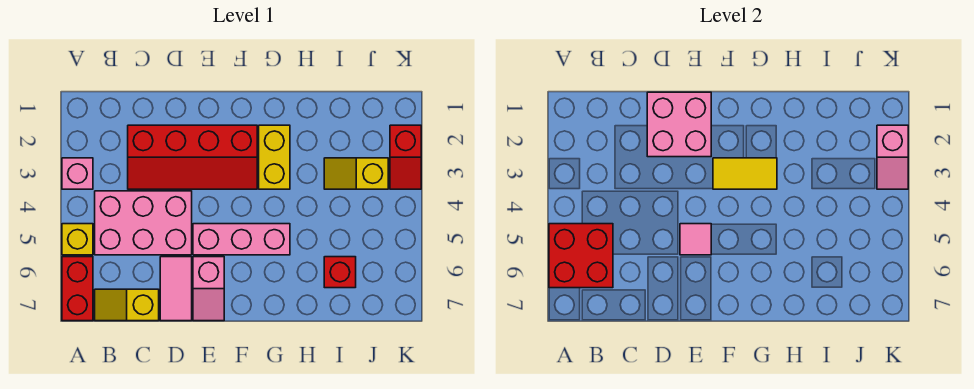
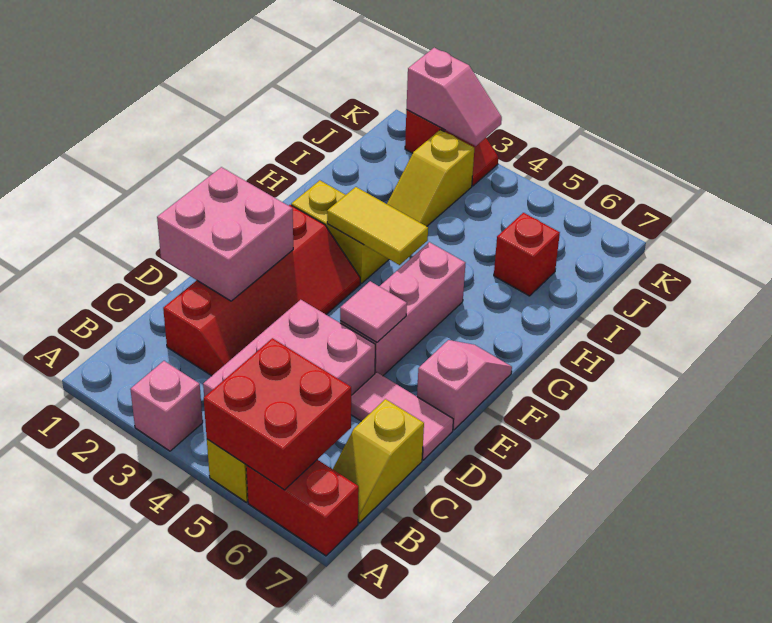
pink slope E6:E7 level 1 top 6 -> pink slope E7:F7 level 1 top E
yellow tile F3:G3 level 2 -> yellow tile G3:G4 level 2

